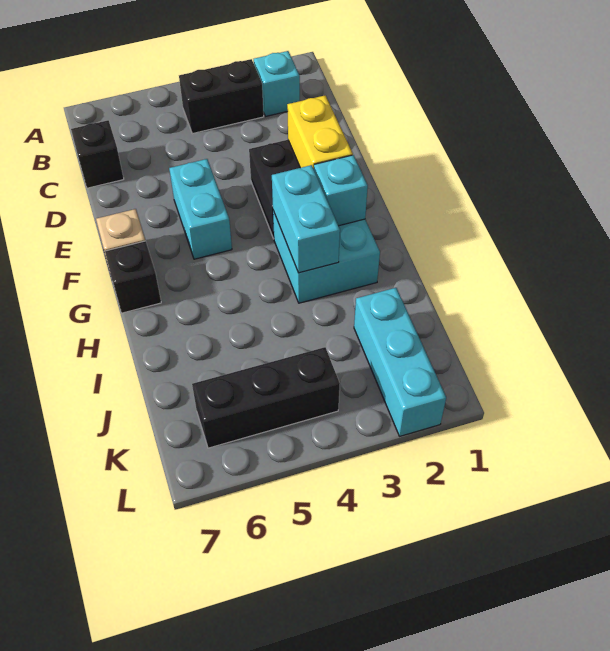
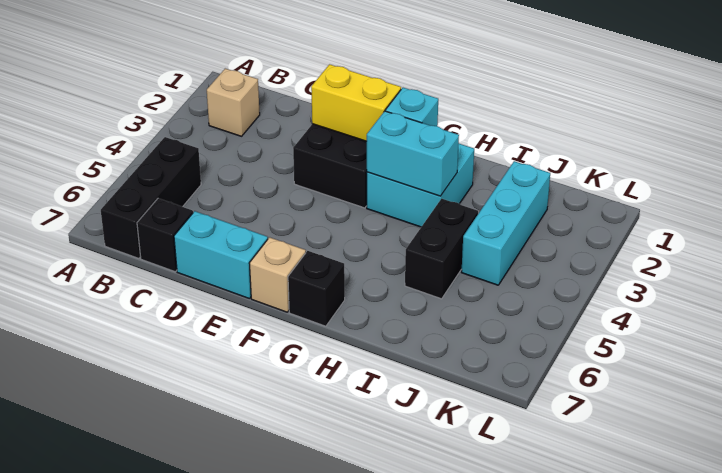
cyan brick B2 level 1 -> tan brick B2 level 1
black brick B3:B4 level 1 -> black brick I4:I5 level 1
cyan brick E5:F5 level 1 -> cyan brick D7:E7 level 1
cyan brick J2:L2 level 1 -> cyan brick J2:J4 level 1
black brick K4:K6 level 1 -> black brick B5:B7 level 1

